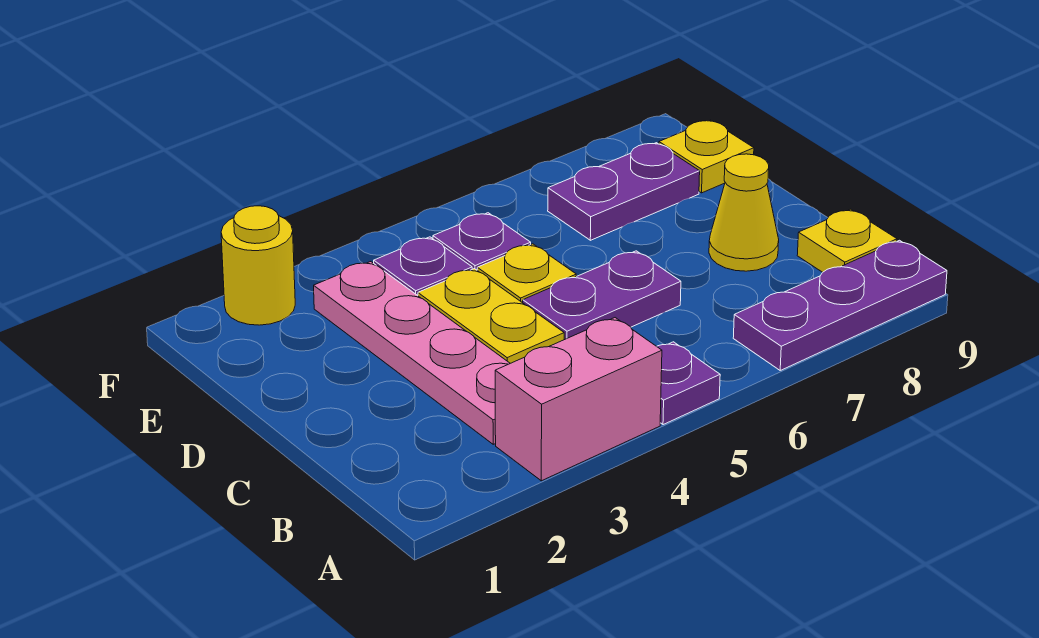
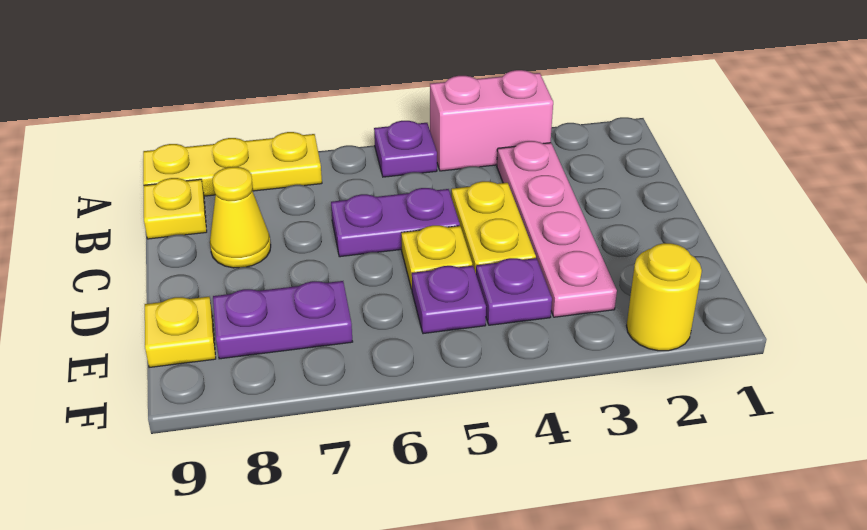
purple plate A7:A9 level 1 -> yellow plate A7:A9 level 1

